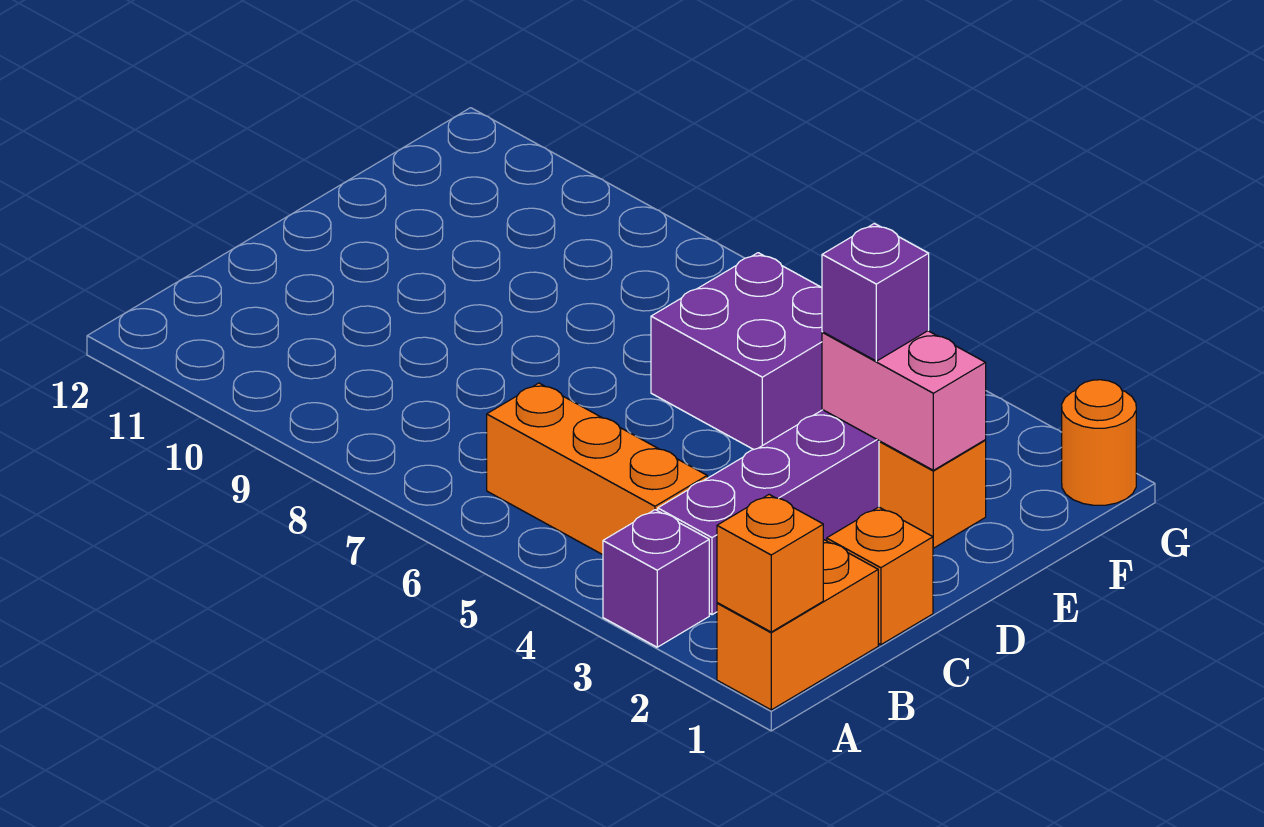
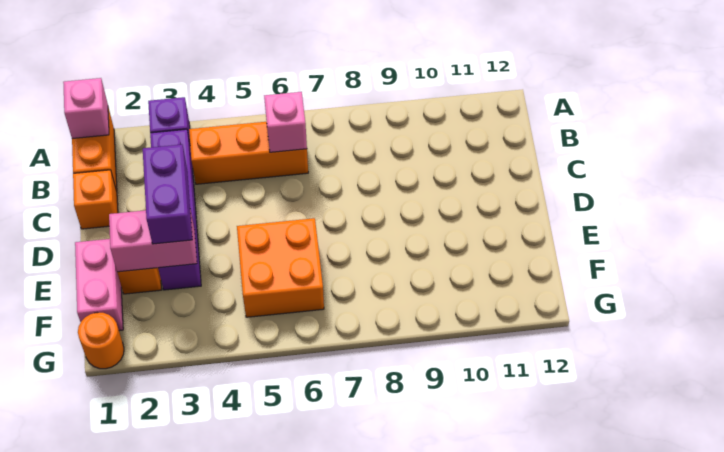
orange brick A1 level 2 -> pink brick A1 level 2
none -> pink brick B6 level 2
none -> pink brick E1:F1 level 1
purple brick E3 level 3 -> purple brick D3:E3 level 3
purple brick E5:F6 level 1 -> orange brick E5:F6 level 1

